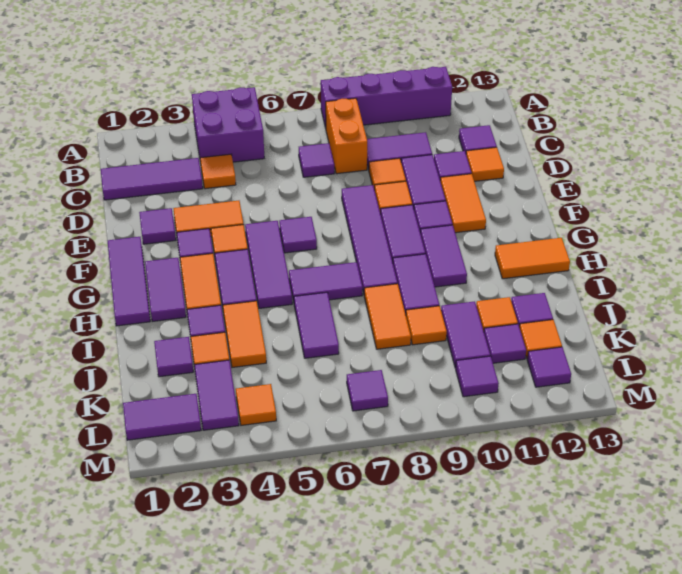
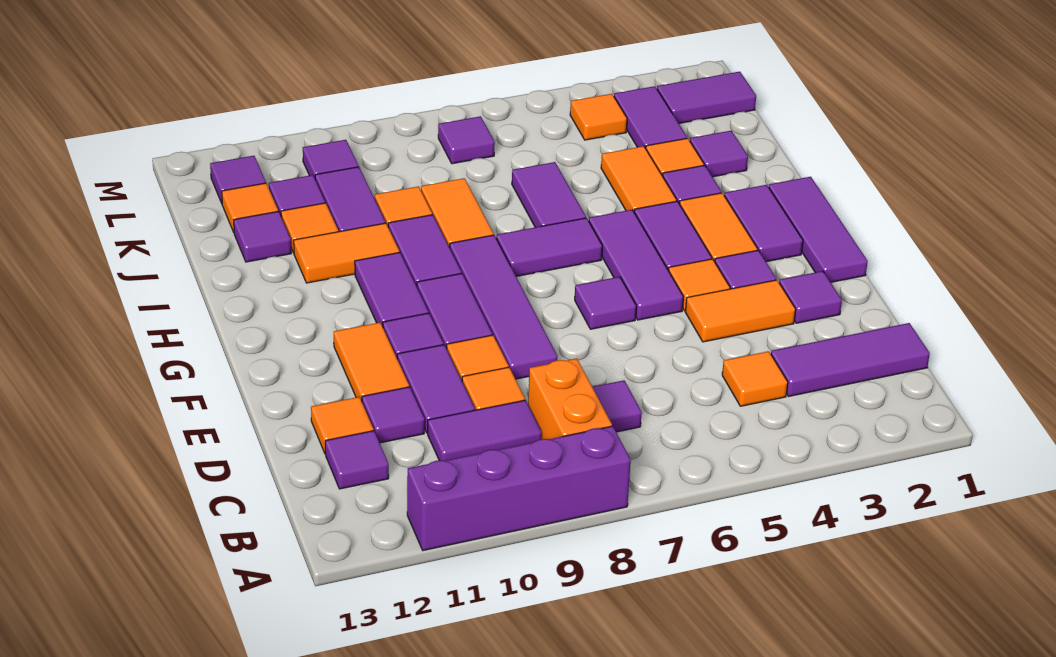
purple brick A4:B5 level 1 -> none
orange tile H12:H13 level 1 -> orange tile I10:I11 level 1

